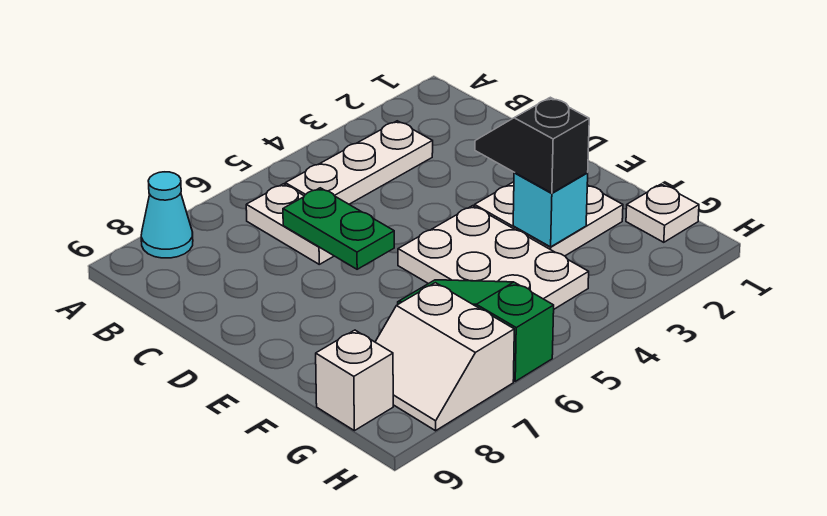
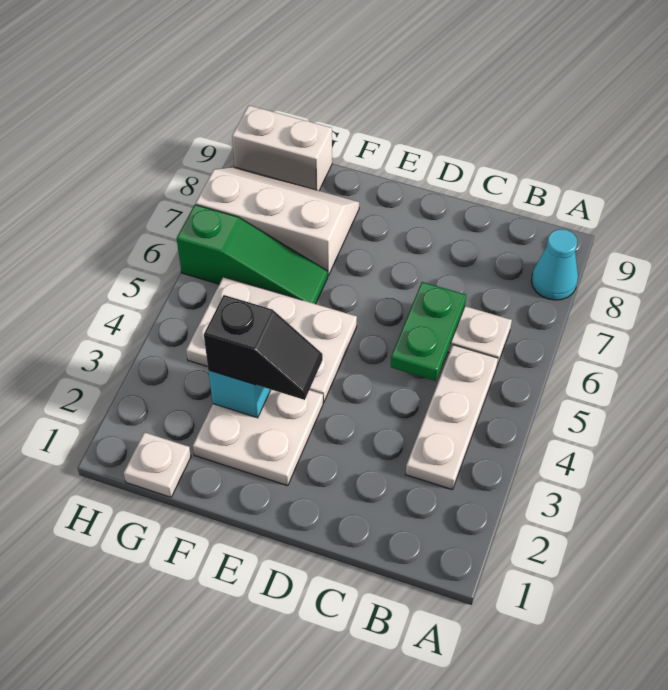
green plate C6:D6 level 2 -> green plate C5:C6 level 2
white slope G7:H8 level 1 top 7 -> white slope F7:H8 level 1 top 7
white brick G9 level 1 -> white brick G9:H9 level 1

